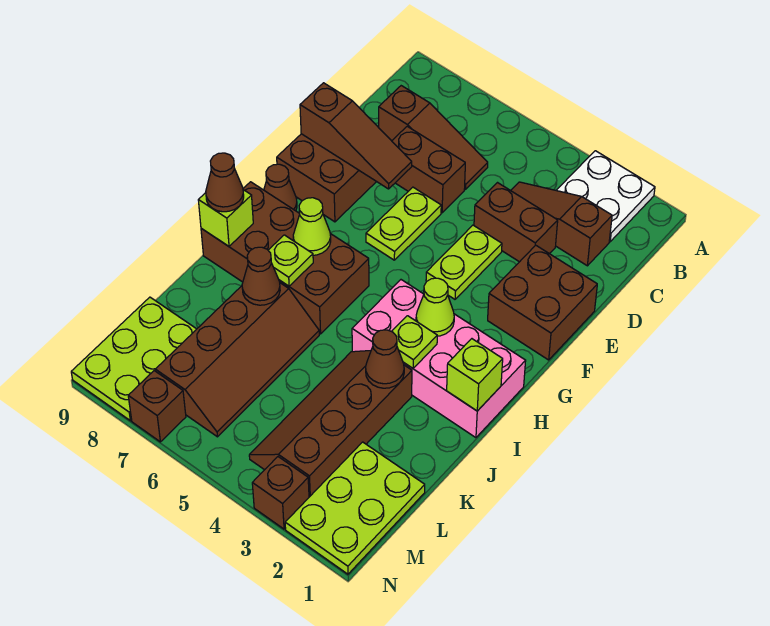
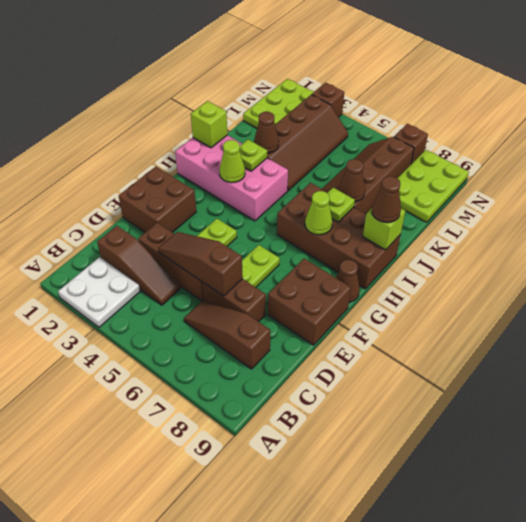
brown brick D3:D4 level 1 -> brown brick D3:D5 level 1
brown slope E7:E9 level 2 top 9 -> brown slope D4:D6 level 2 top 6

